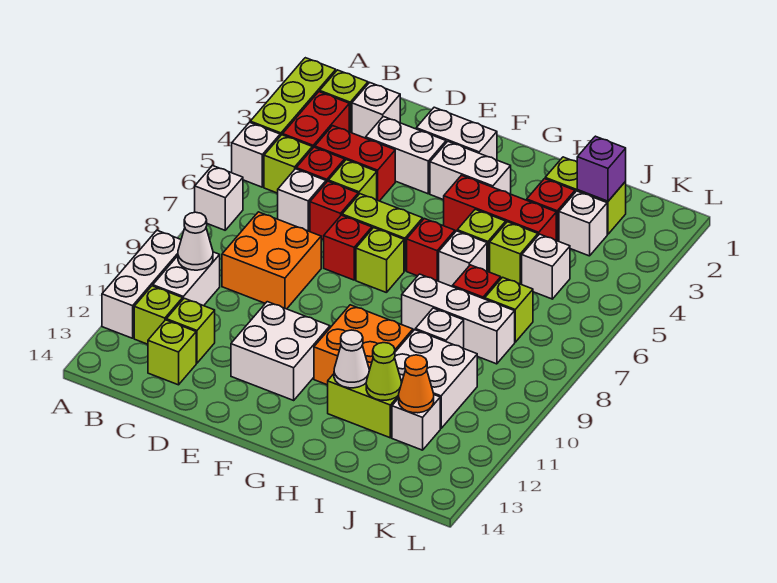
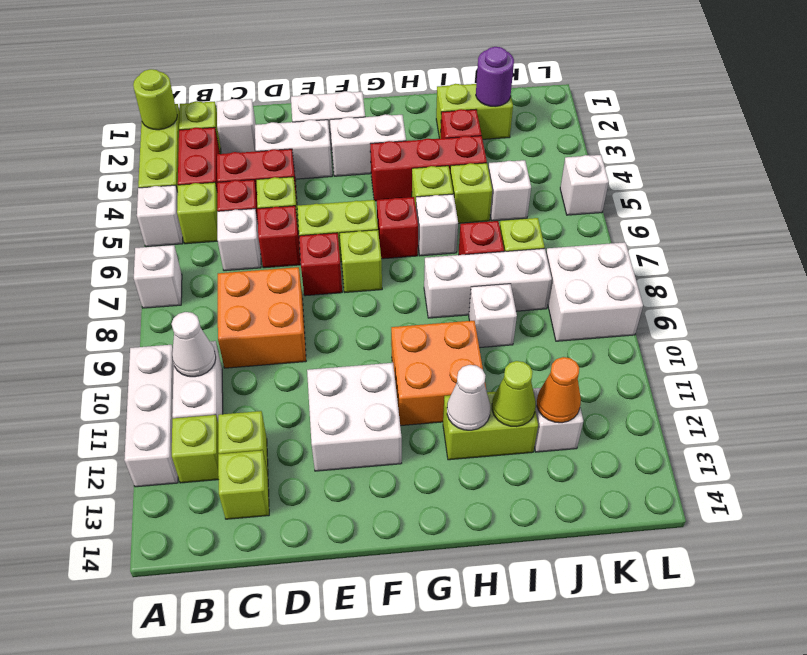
none -> lime round brick A2 level 2
white brick I10:J11 level 1 -> white brick K8:L9 level 1
purple brick J2 level 2 -> purple round brick J2 level 2
white brick J3 level 1 -> white brick L5 level 1

